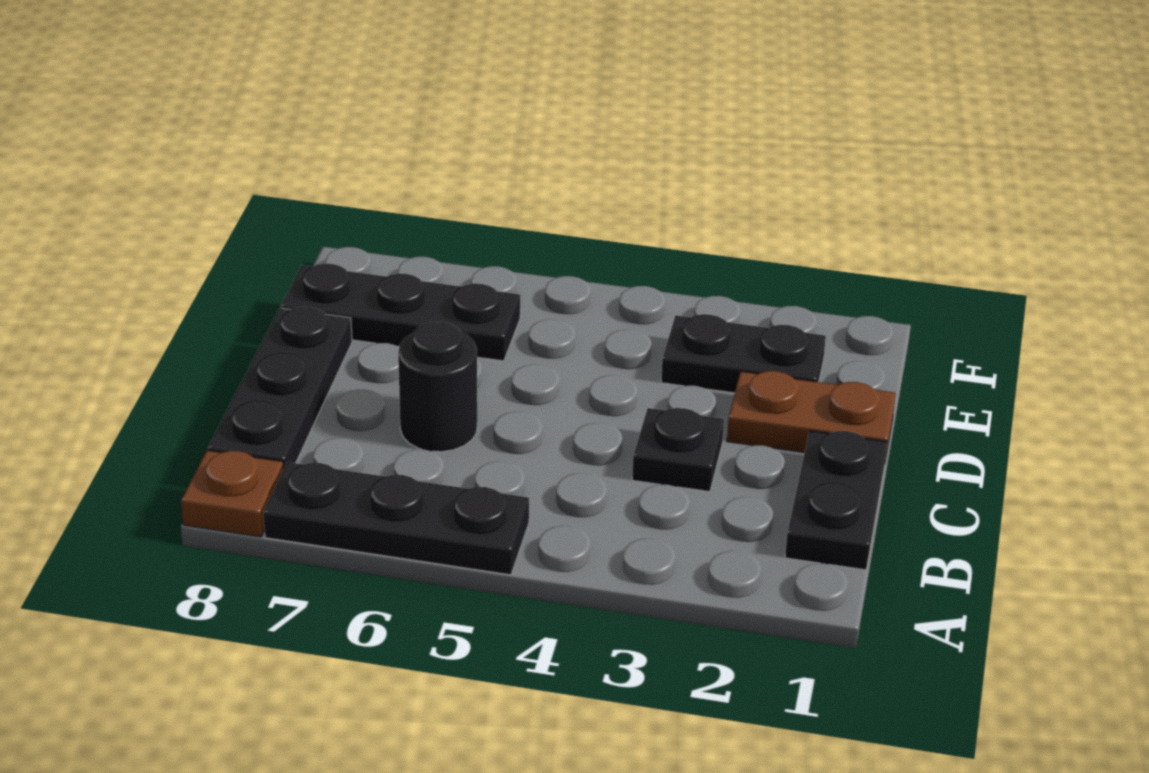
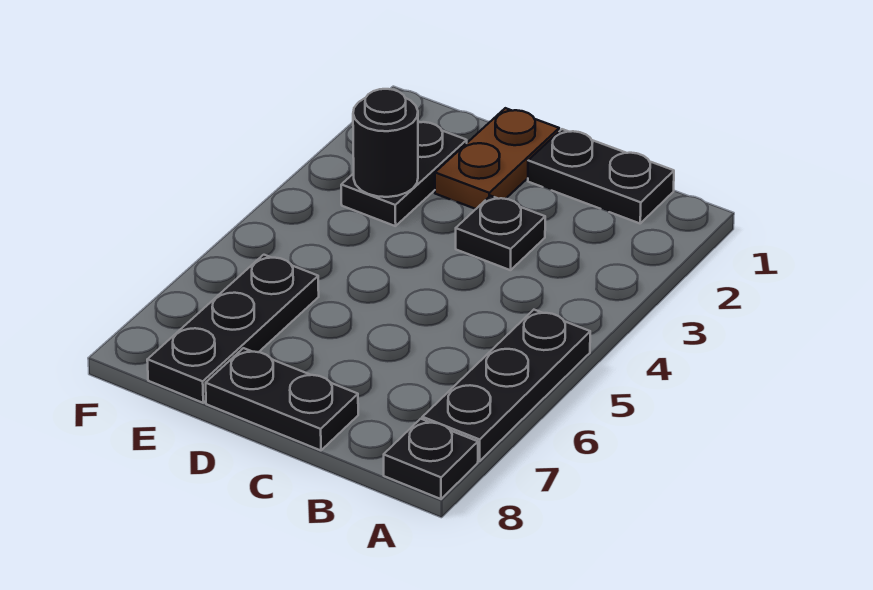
brown plate A8 level 1 -> black plate A8 level 1
black plate B8:D8 level 1 -> black plate C8:D8 level 1
black round brick C6 level 1 -> black round brick E3 level 2

